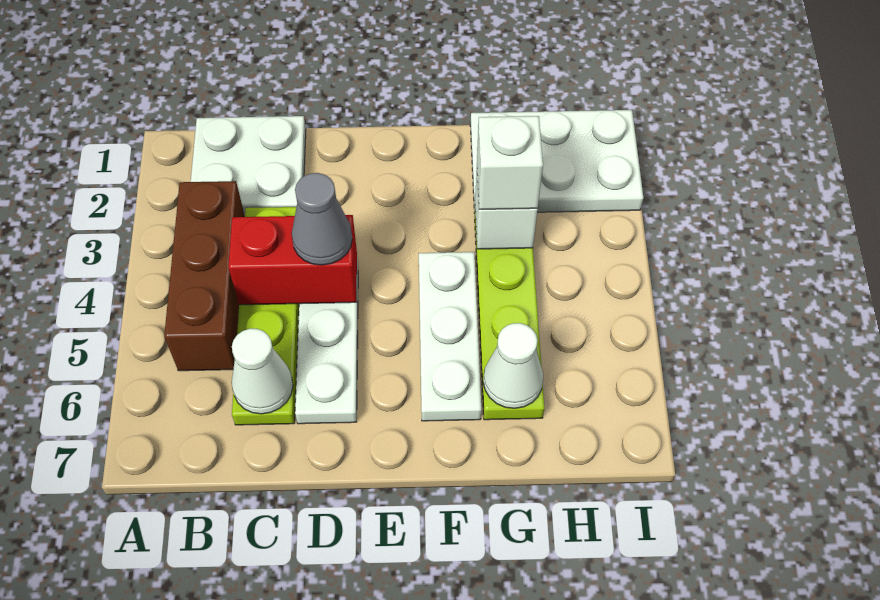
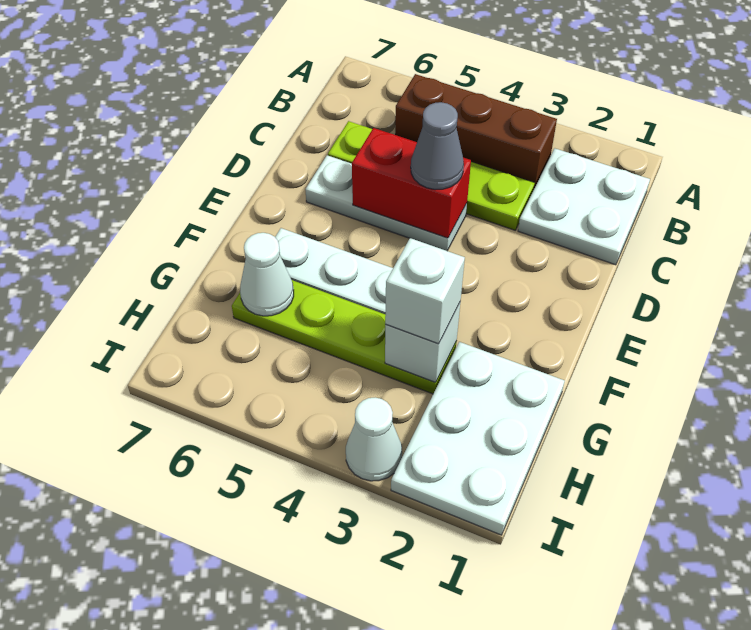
red brick C4:D4 level 2 -> red brick D4:D5 level 2
white cone C6 level 2 -> white cone I3 level 1

